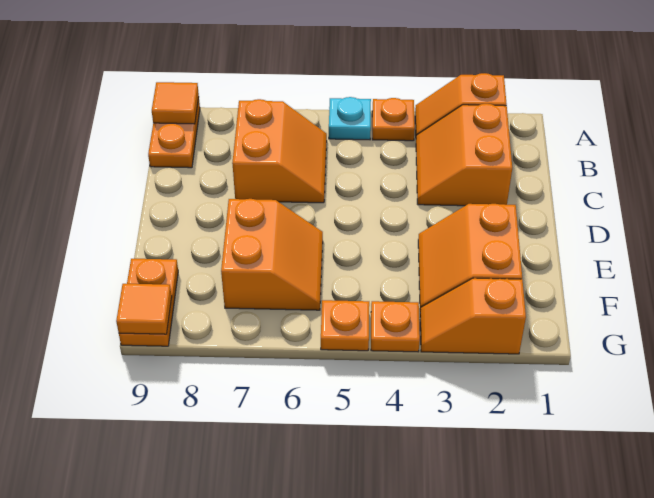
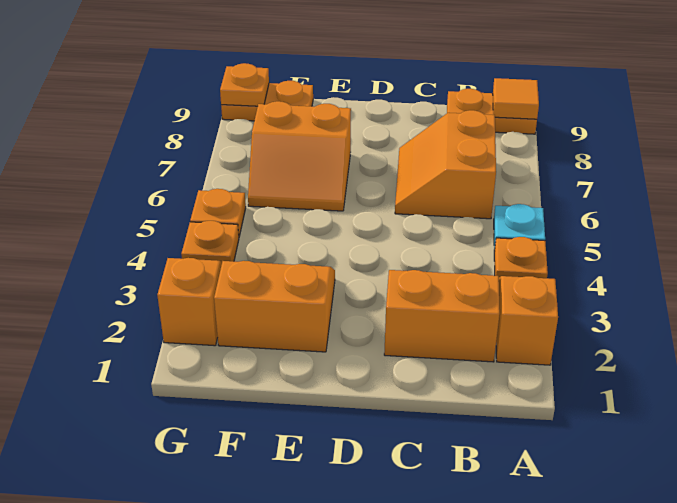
orange slope B6:C7 level 1 top 7 -> orange slope B6:C7 level 1 top B
orange tile G9 level 2 -> orange plate G9 level 2

